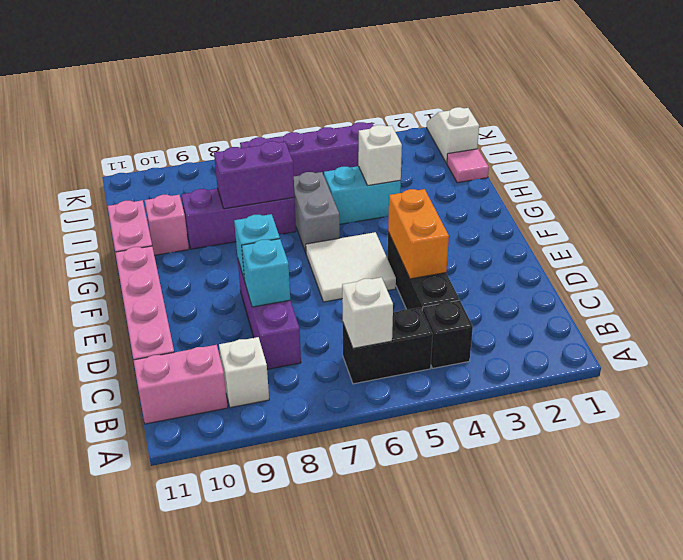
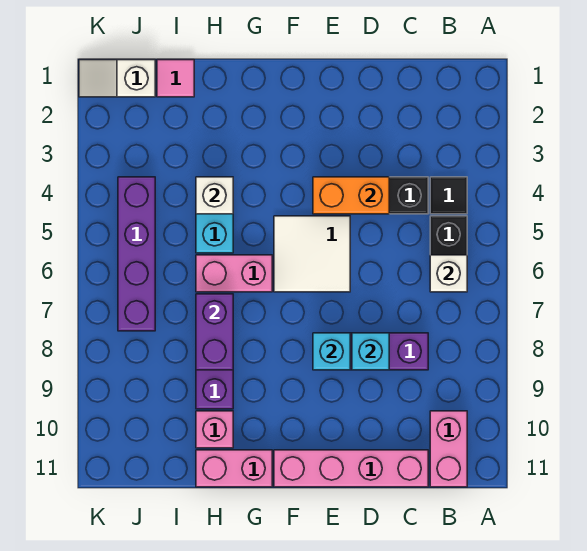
black brick B4 level 1 -> black tile B4 level 1
white brick B9 level 1 -> none
grey brick G6:H6 level 1 -> pink brick G6:H6 level 1

